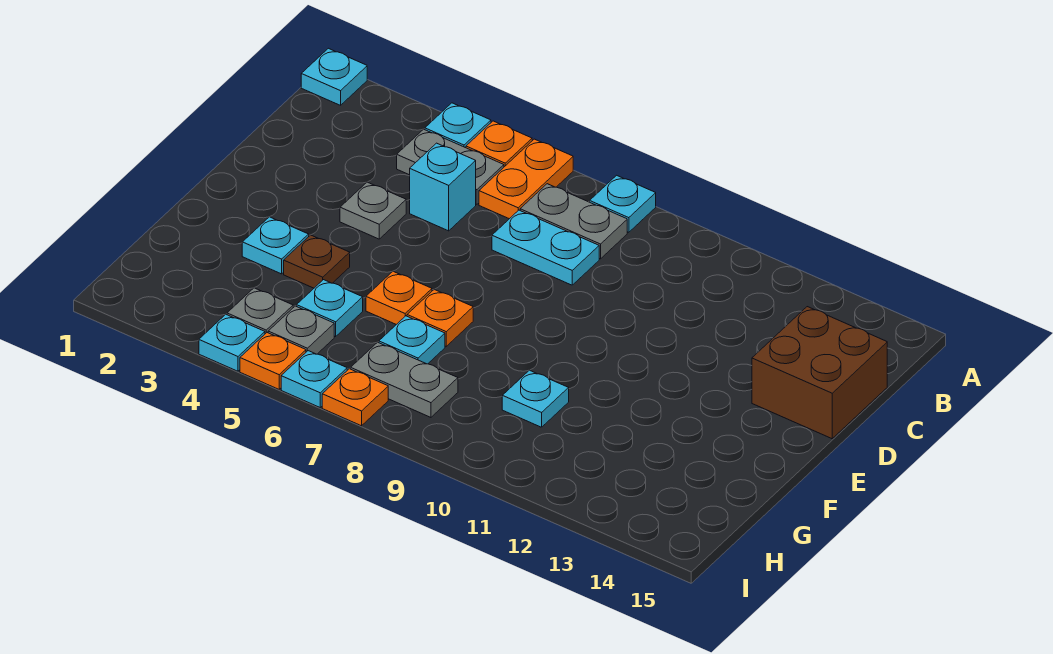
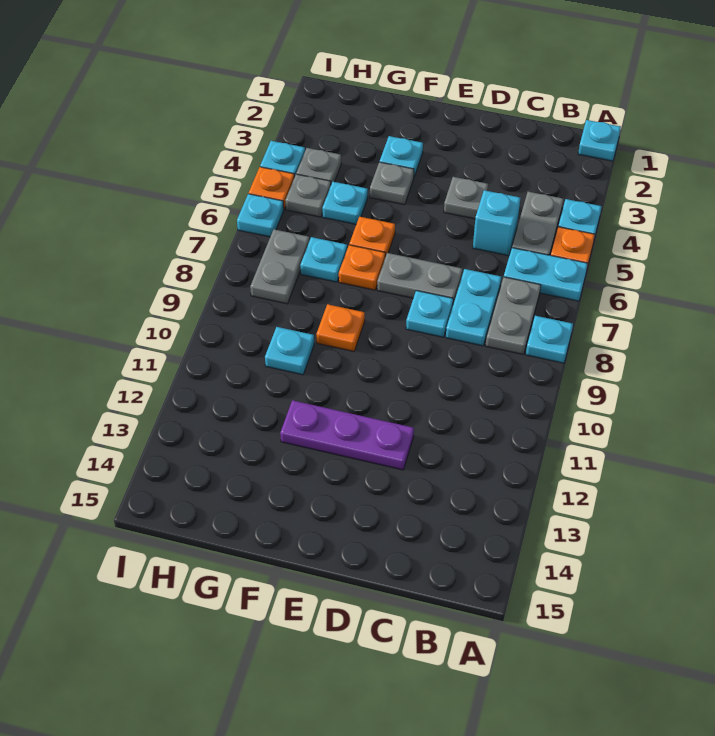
orange plate A6:B6 level 1 -> cyan plate A6:B6 level 1
brown brick C14:D15 level 1 -> none
none -> grey plate D7:E7 level 1
none -> cyan plate D8 level 1
none -> purple plate D12:F12 level 1
brown plate F4 level 1 -> grey plate F4 level 1
orange plate I7 level 1 -> orange plate F9 level 1

